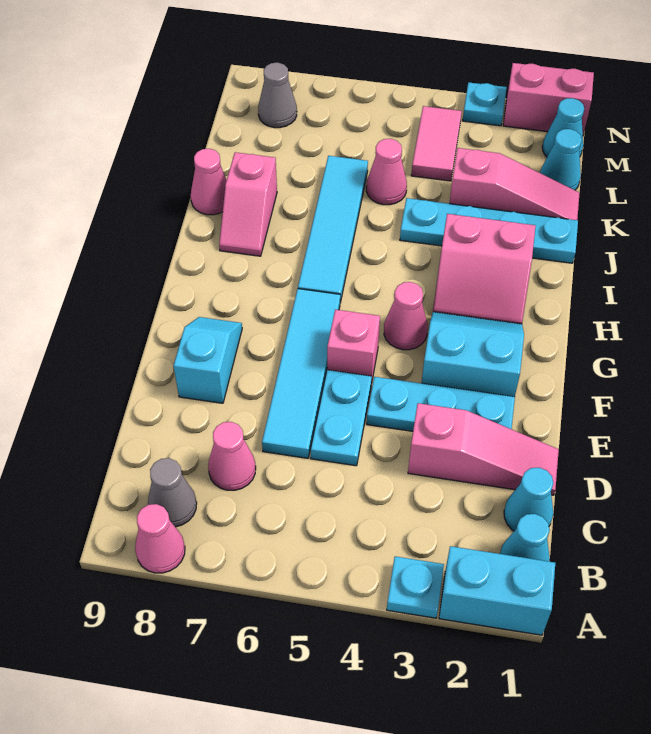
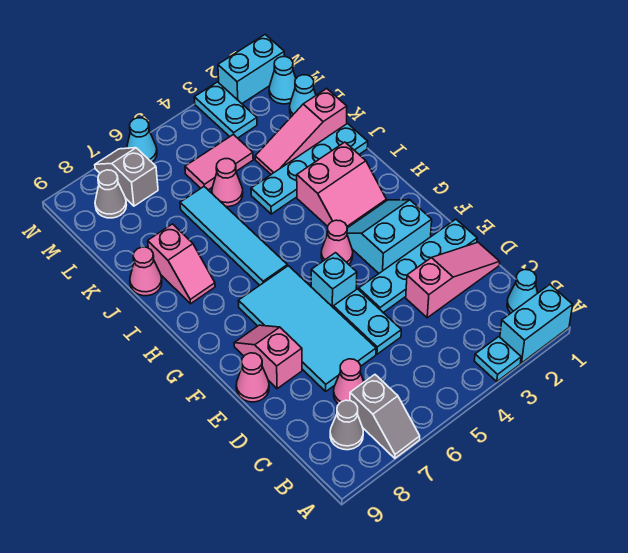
none -> grey slope A7:B7 level 1 top B
pink cone A8 level 1 -> pink cone E9 level 1
cyan cone C1 level 1 -> cyan cone N6 level 1
cyan tile D6:G6 level 1 -> cyan tile D6:G7 level 1
cyan plate E2:E4 level 1 -> cyan plate E1:E4 level 1
cyan slope E8:F8 level 1 top E -> pink slope E8:F8 level 1 top E
pink brick F5 level 1 -> cyan brick F5 level 1
pink slope K1:K3 level 1 top 3 -> pink slope K1:K3 level 1 top 1
pink tile L4:M4 level 1 -> pink tile L4:L5 level 1
none -> grey slope M7:N7 level 1 top M
pink brick N1:N2 level 1 -> cyan brick N1:N2 level 1
cyan plate N3 level 1 -> cyan plate M3:N3 level 1

